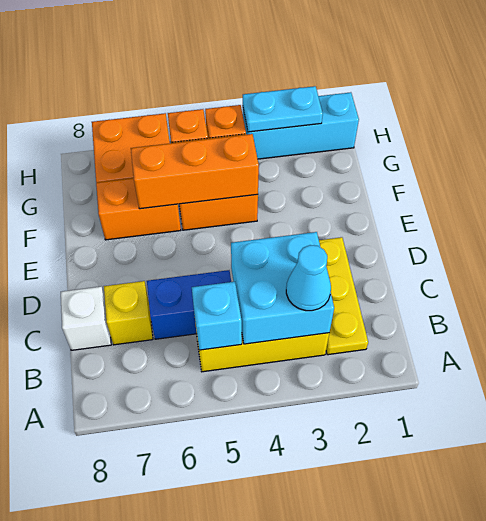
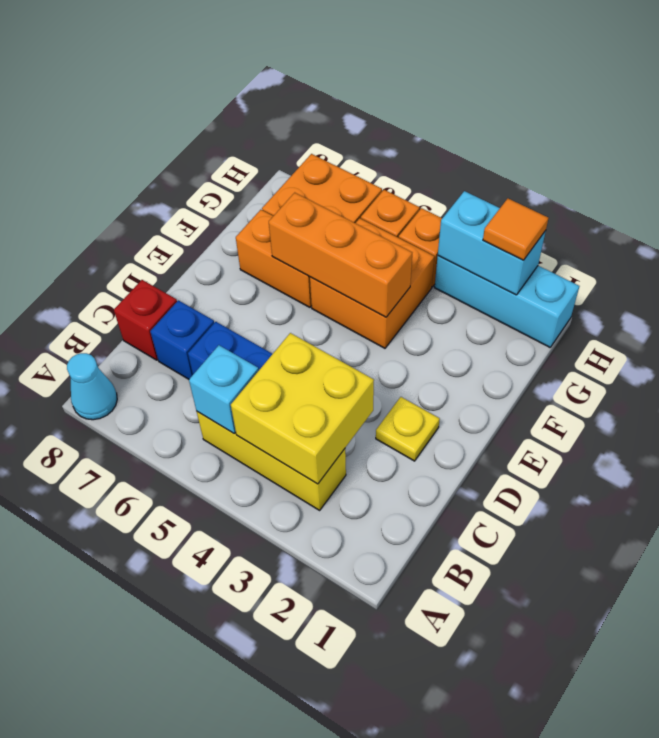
yellow plate B2:D2 level 1 -> yellow plate D2 level 1
cyan brick B3:C4 level 2 -> yellow brick B3:C4 level 2
cyan cone B3 level 3 -> cyan cone A8 level 1
yellow brick C7 level 1 -> blue brick C7 level 1
white brick C8 level 1 -> red brick C8 level 1
cyan plate H2:H3 level 2 -> cyan brick H2:H3 level 2
none -> orange tile H2 level 3

